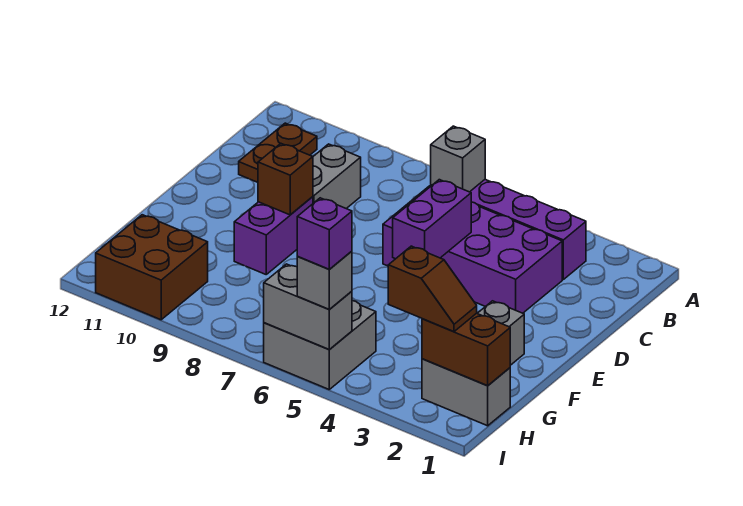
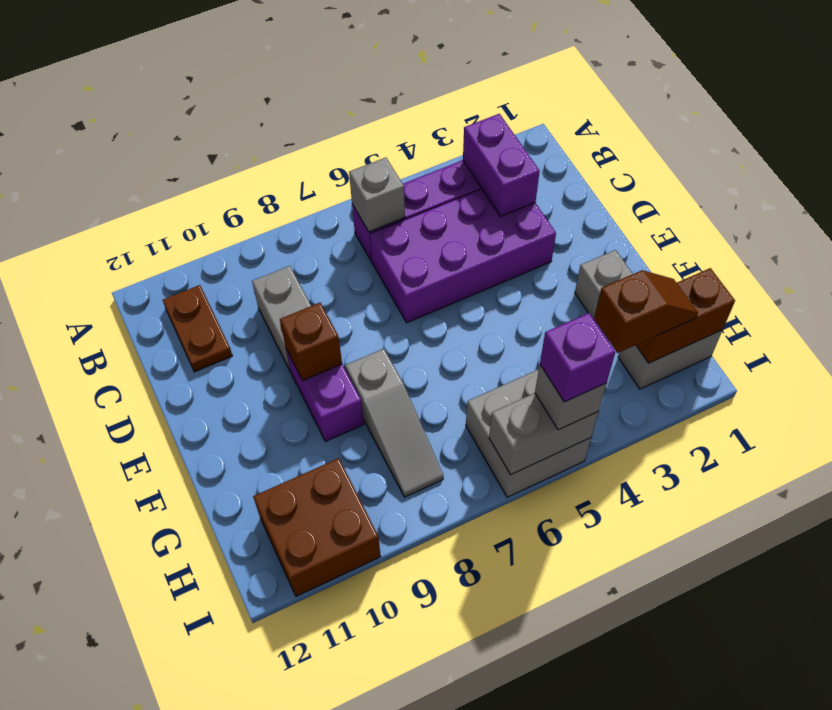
purple brick D5:E5 level 2 -> purple brick B3:C3 level 2
none -> grey slope F8:H8 level 1 top F

